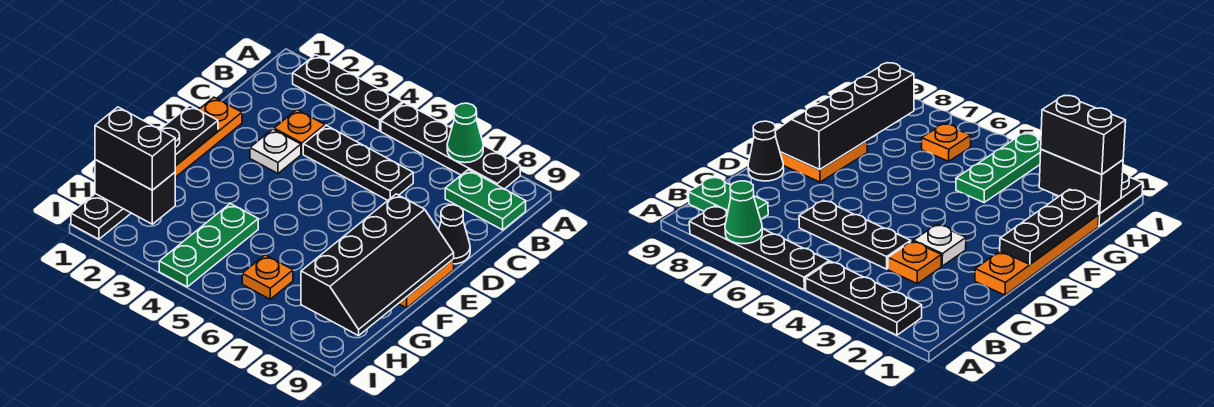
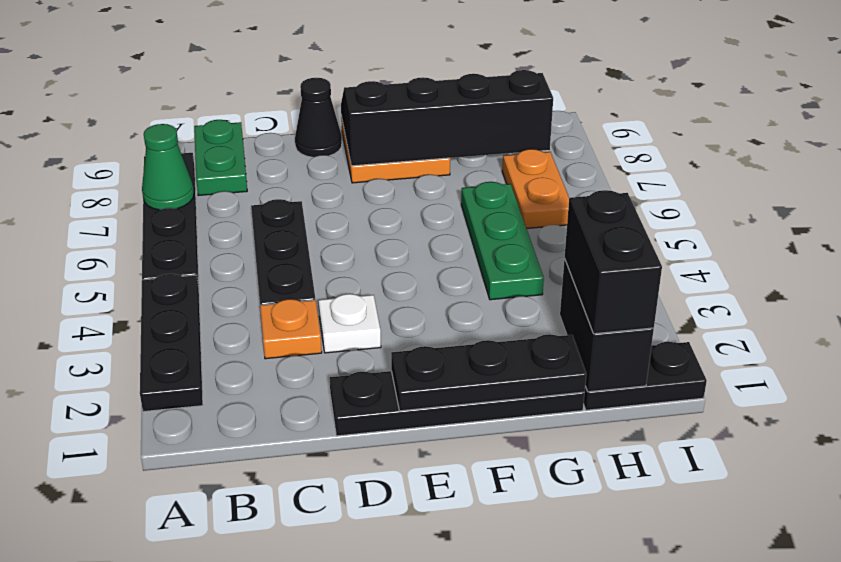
orange plate D1:G1 level 1 -> black plate D1:G1 level 1
green plate G4:I4 level 1 -> green plate G4:G6 level 1
orange plate H6 level 1 -> orange plate H6:H7 level 1

